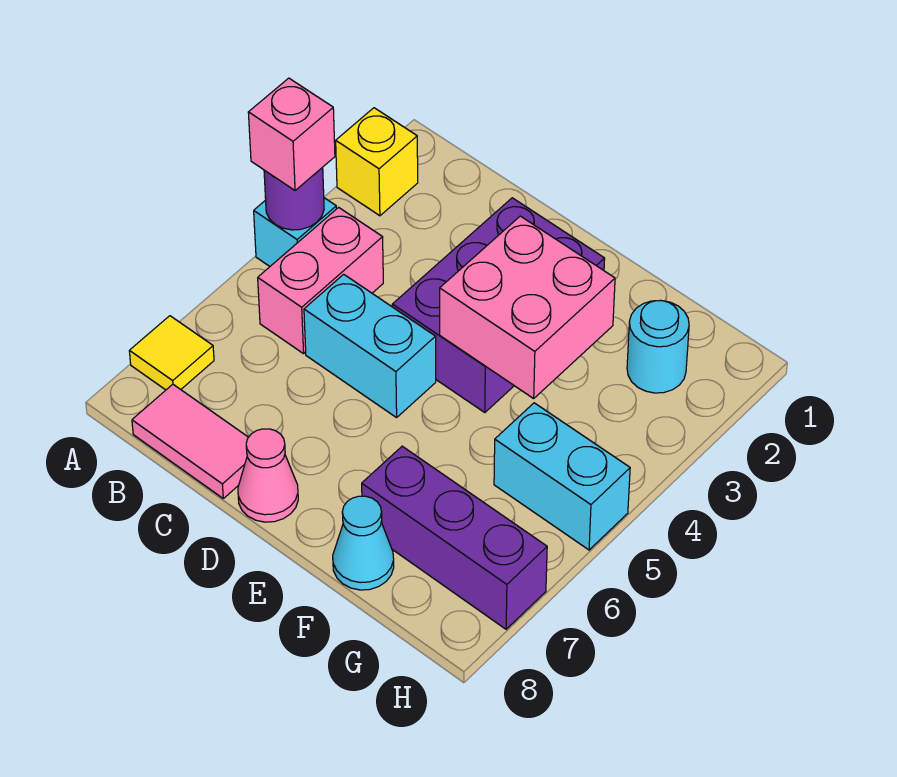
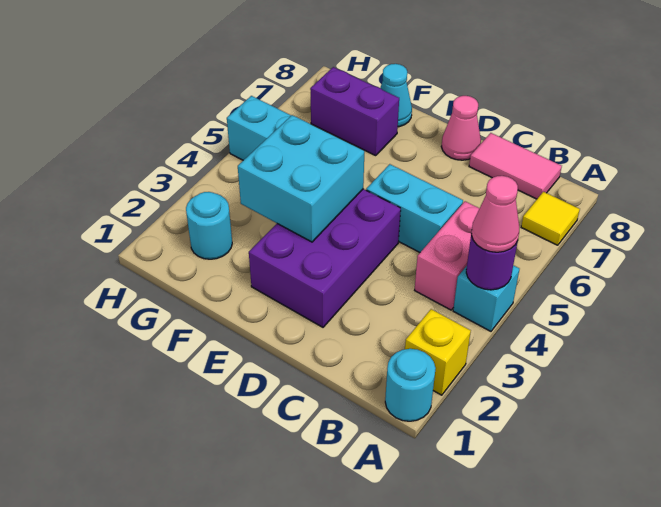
none -> cyan round brick A1 level 1
pink brick A4 level 3 -> pink cone A4 level 3
pink brick E3:F4 level 2 -> cyan brick E3:F4 level 2
purple brick F7:H7 level 1 -> purple brick F7:G7 level 1

